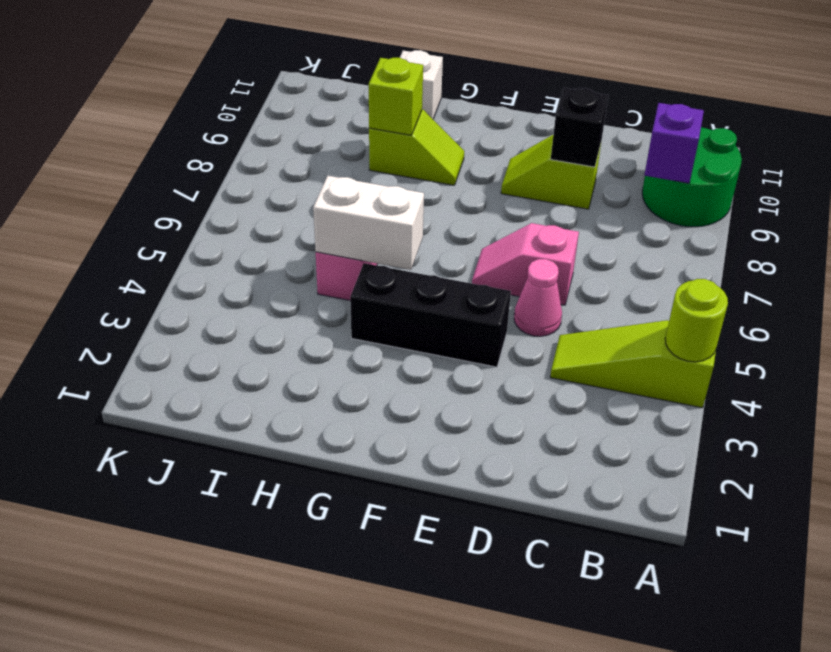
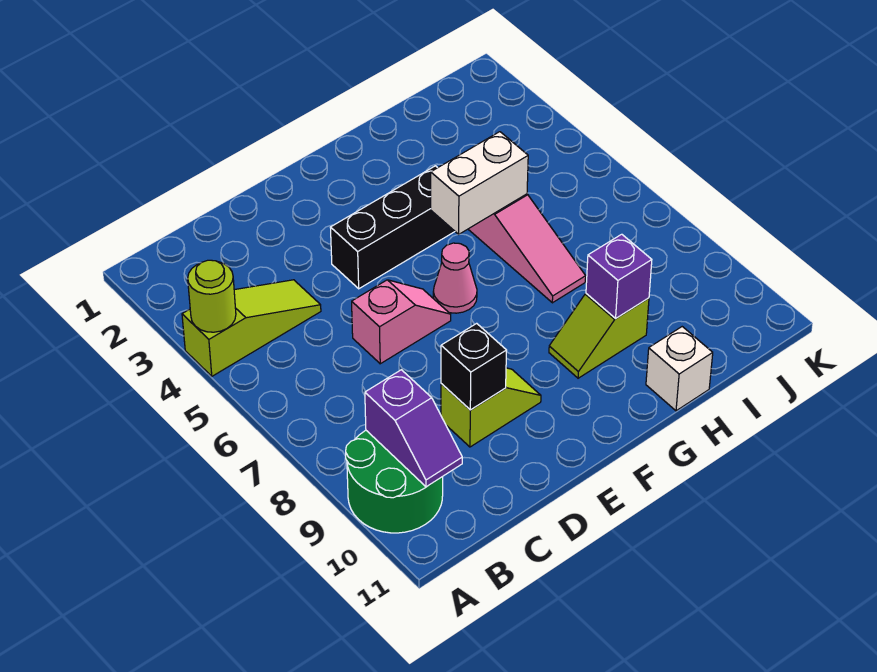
pink cone D5 level 1 -> pink cone F6 level 1
lime brick H9 level 2 -> purple brick H9 level 2

